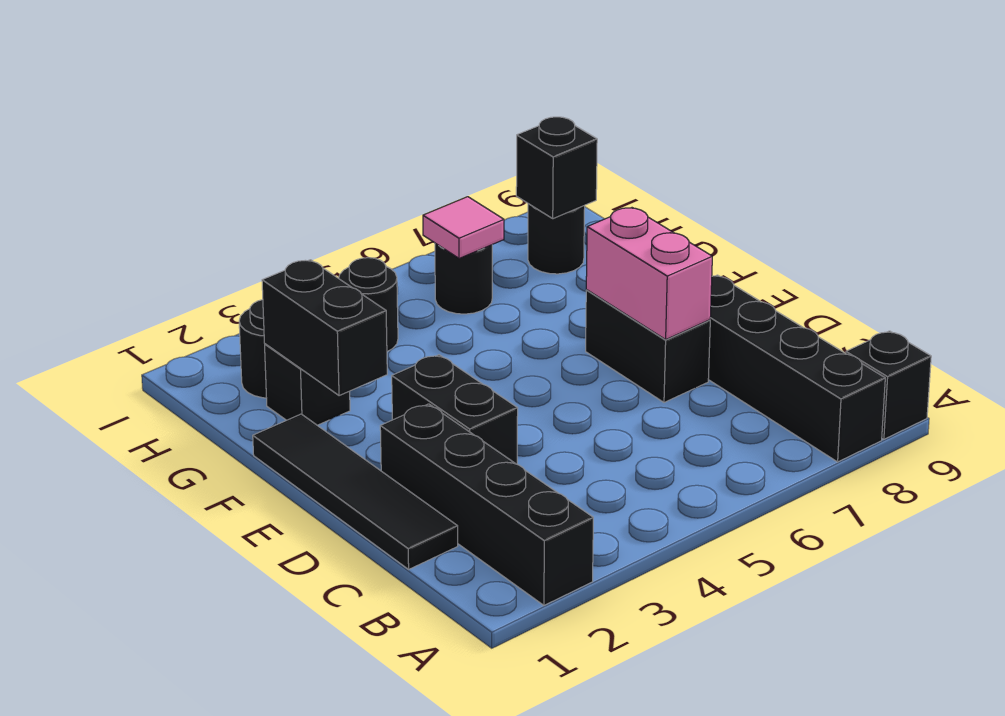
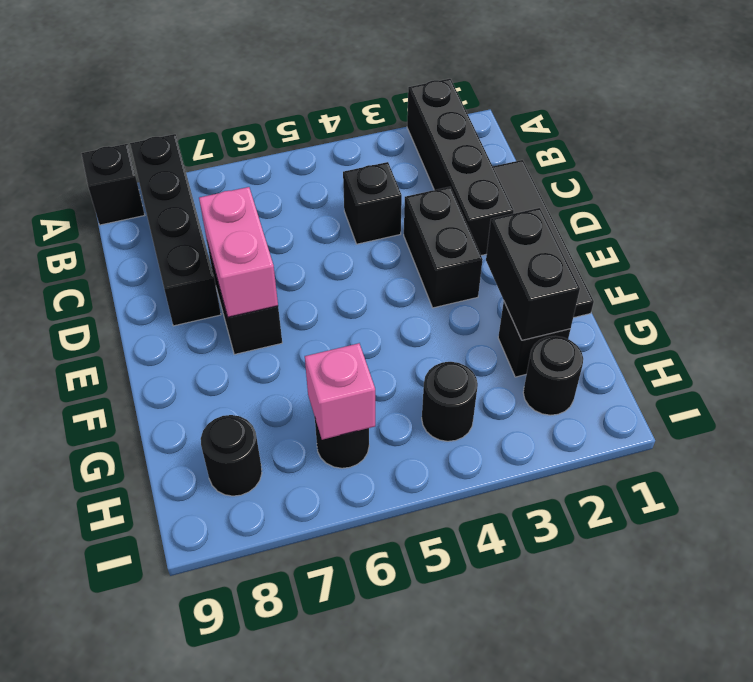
pink tile H6 level 2 -> pink brick H6 level 2
black brick H8 level 2 -> black brick C4 level 1

